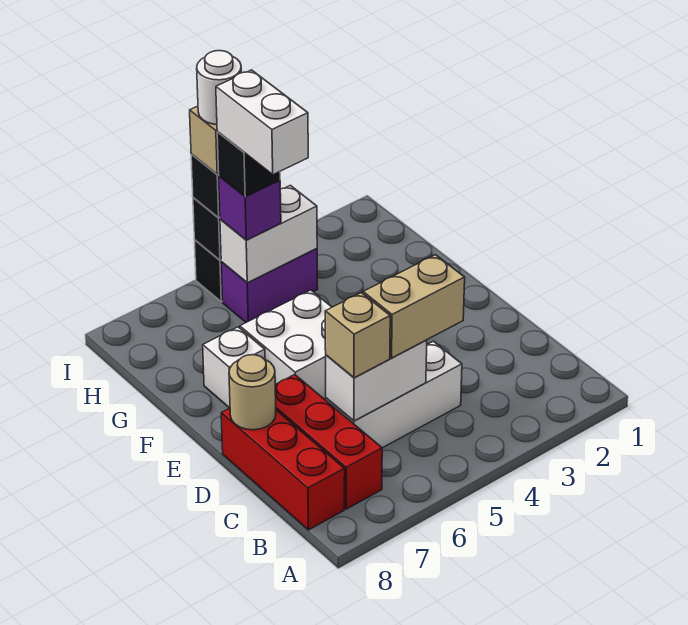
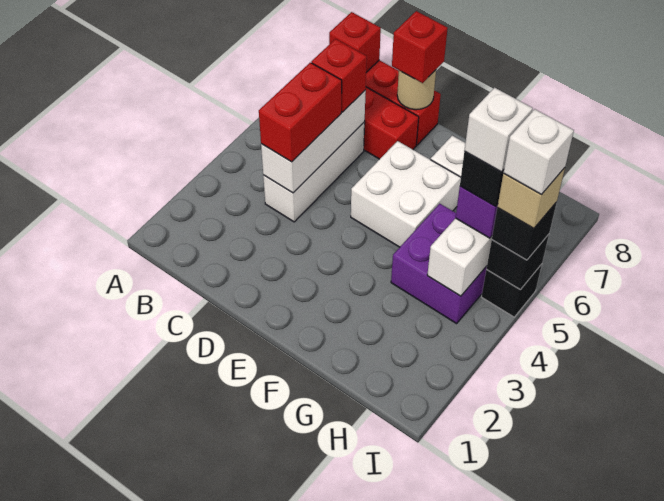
none -> red brick B8 level 2
tan brick C4:C5 level 3 -> red brick C4:C5 level 3
white brick C5:C6 level 2 -> white brick C4:C6 level 2
tan brick C6 level 3 -> red brick C6 level 3
none -> red brick D8 level 3
white brick G5:H5 level 5 -> white brick H5 level 5
purple brick H4:H5 level 1 -> purple brick G4:H5 level 1
white round brick I5 level 5 -> white brick I5 level 5

